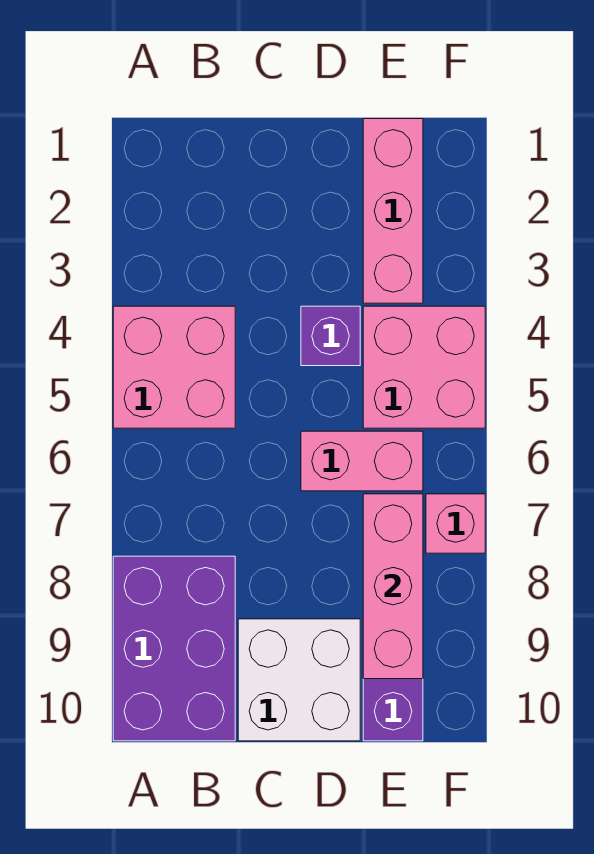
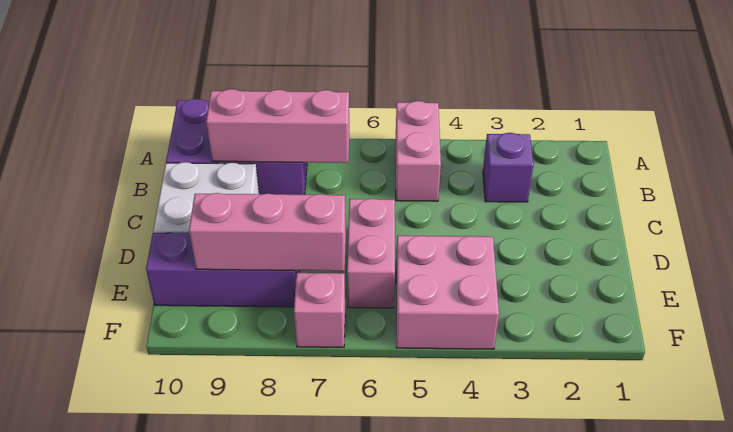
pink brick A4:B5 level 1 -> pink brick A5:B5 level 1
purple brick D4 level 1 -> purple brick B3 level 1
pink brick E1:E3 level 1 -> pink brick B7:B9 level 2

